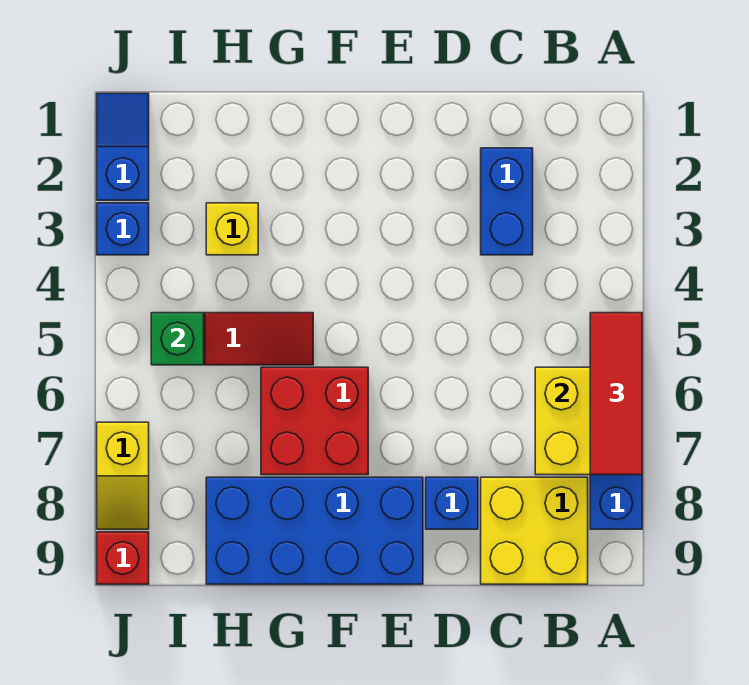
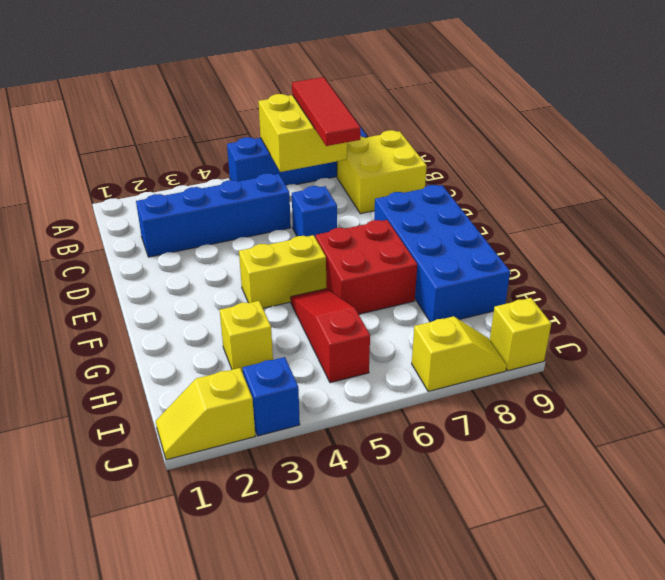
red tile A5:A7 level 3 -> red tile A7:C7 level 3
blue brick C2:C3 level 1 -> blue brick C2:C5 level 1
blue brick D8 level 1 -> blue brick D6 level 1
none -> yellow brick F4:F5 level 1
green brick I5 level 2 -> none
blue slope J1:J2 level 1 top 2 -> yellow slope J1:J2 level 1 top 2
red brick J9 level 1 -> yellow brick J9 level 1

